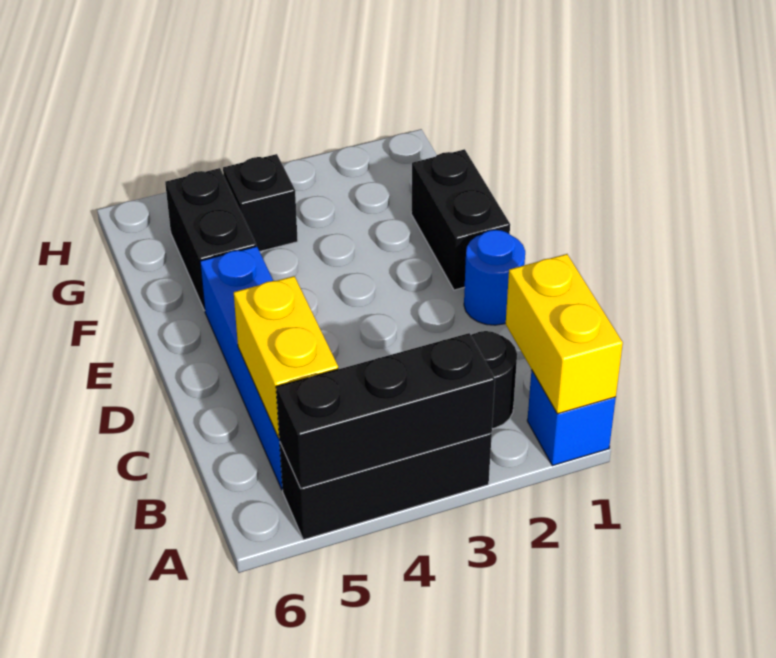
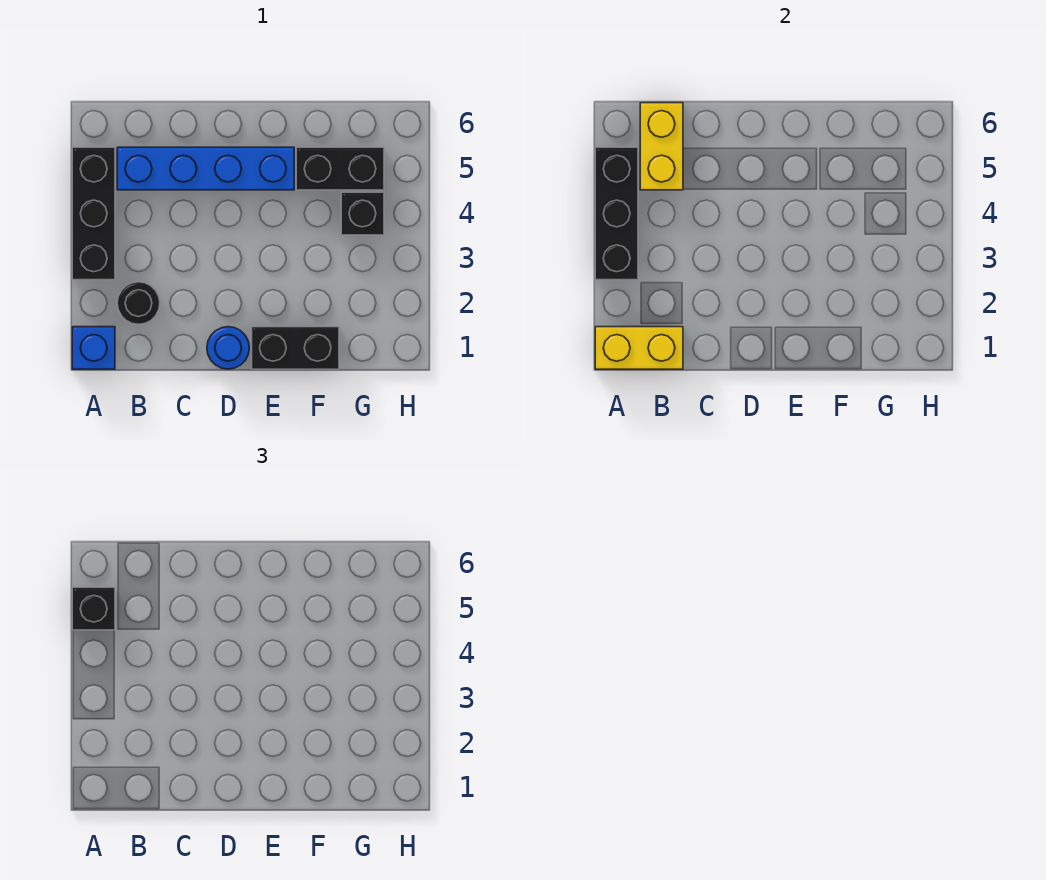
none -> black brick A5 level 3
yellow brick B5:C5 level 2 -> yellow brick B5:B6 level 2

